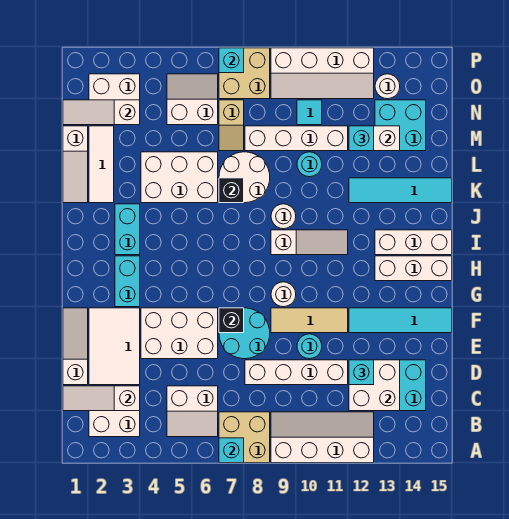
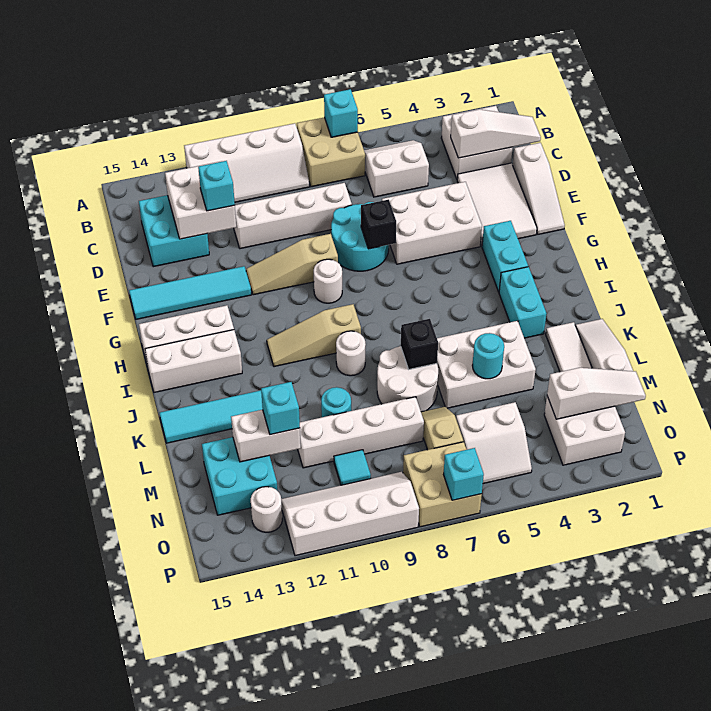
cyan round brick E10 level 1 -> cyan round brick L5 level 2
tan tile F9:F11 level 1 -> tan slope F9:F11 level 1 top 9
white slope I9:I11 level 1 top 9 -> tan slope I9:I11 level 1 top 9

